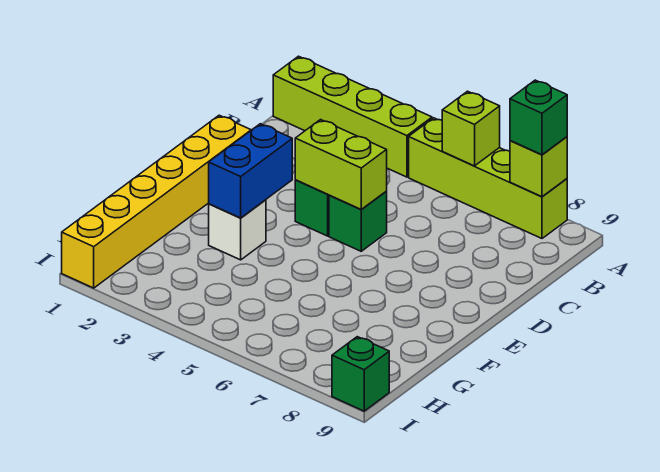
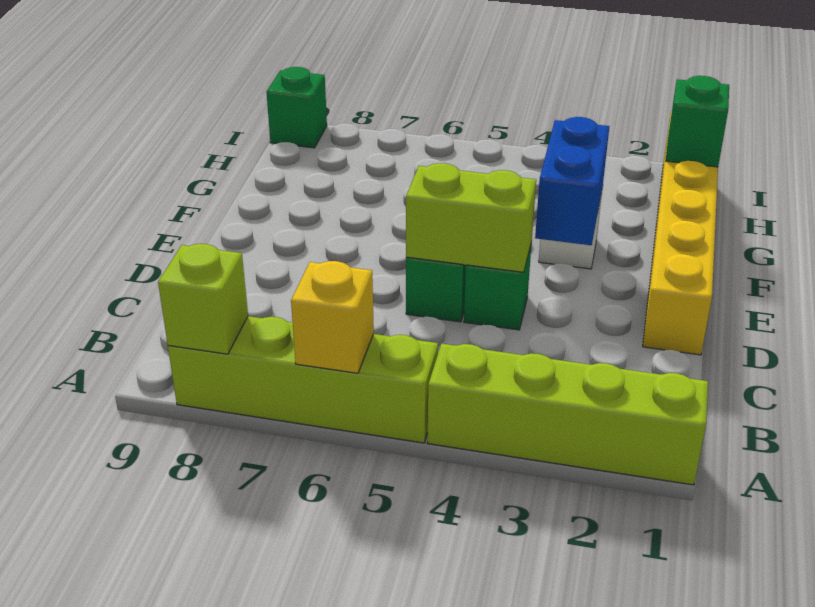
lime brick A6 level 2 -> yellow brick A6 level 2
green brick A8 level 3 -> green brick H1 level 2

